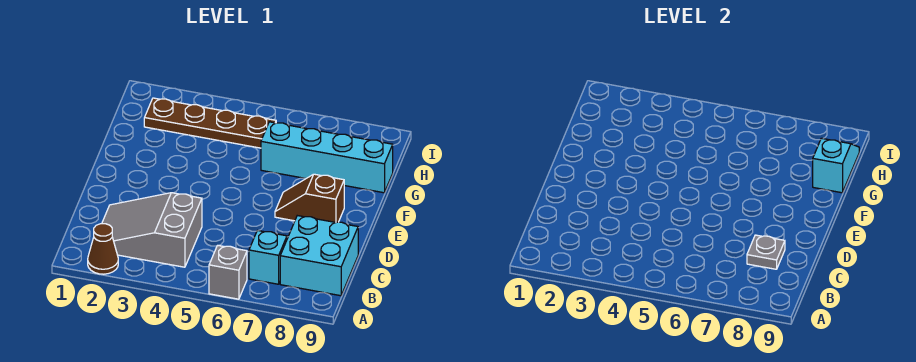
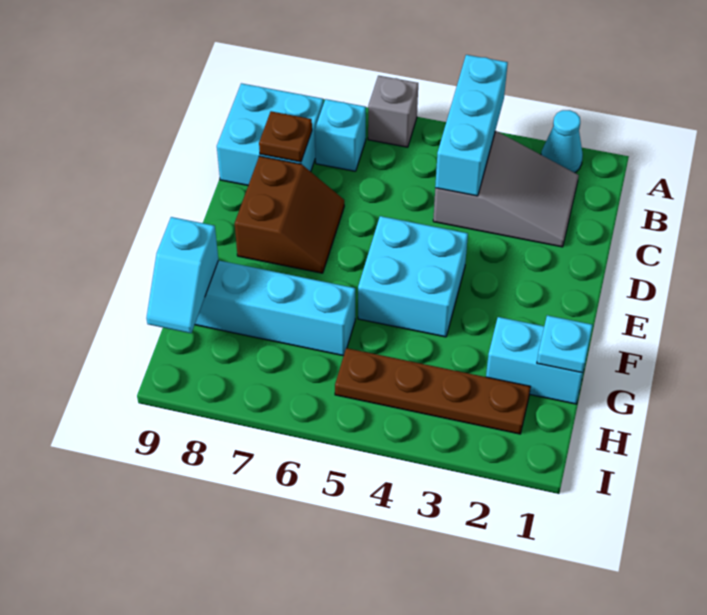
brown cone A2 level 1 -> cyan cone A2 level 1
none -> cyan brick A4:C4 level 2
grey plate C8 level 2 -> brown plate C8 level 2
none -> cyan brick E4:F5 level 1
brown slope E7:E8 level 1 top 8 -> brown slope D7:E8 level 1 top 8
none -> cyan brick G1:G2 level 1
none -> cyan plate G1 level 2

